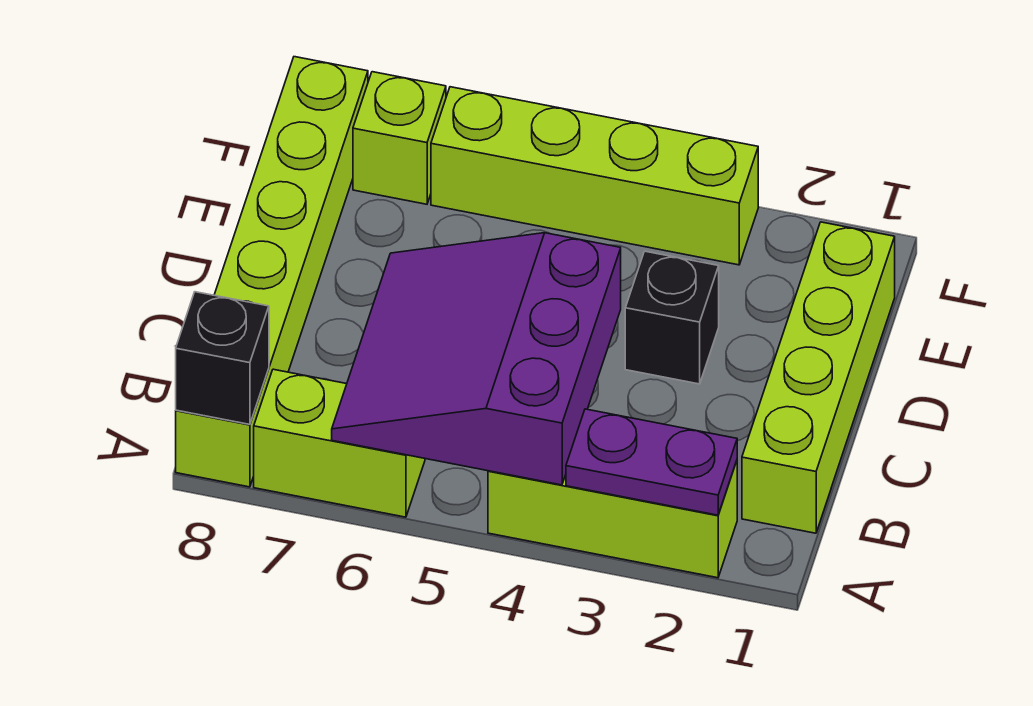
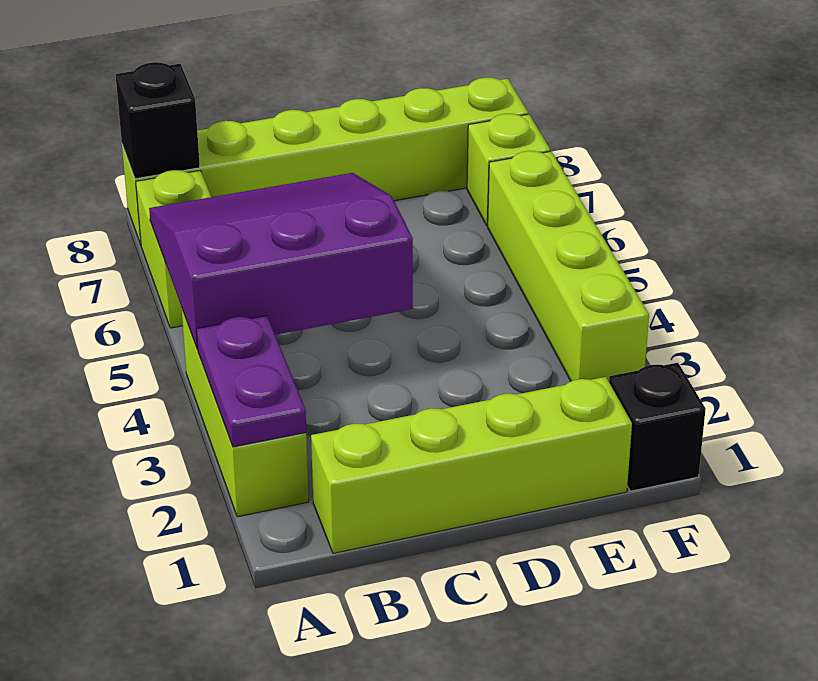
black brick D3 level 1 -> black brick F1 level 1

